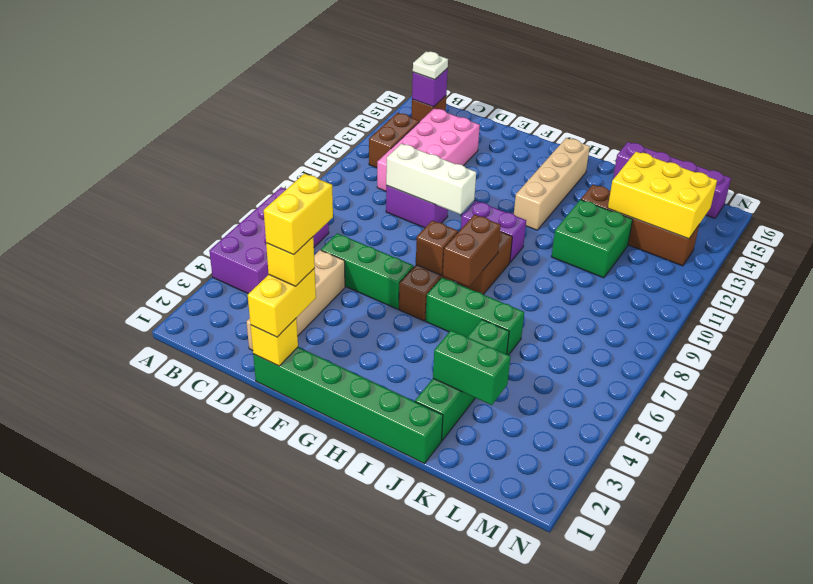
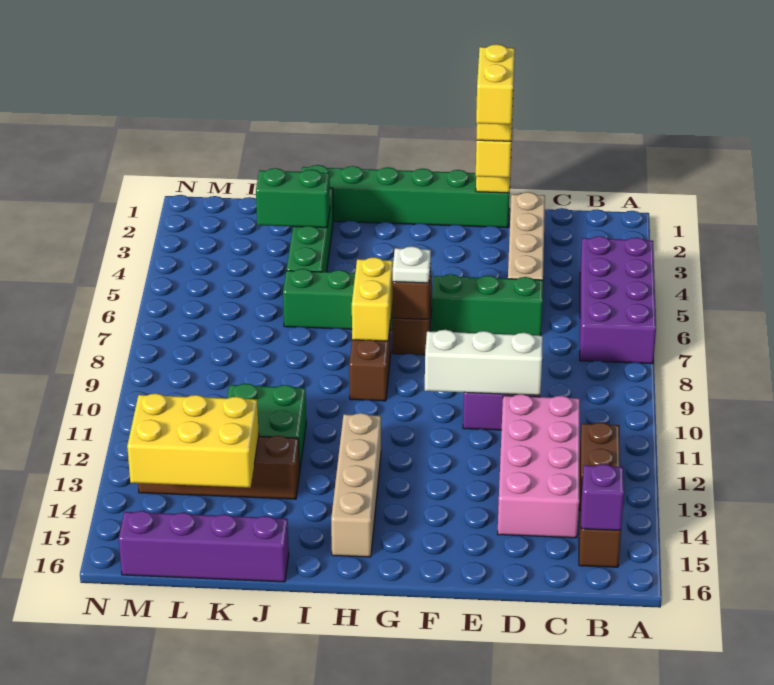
white plate B15 level 3 -> white plate G7 level 3
purple brick G10:H10 level 1 -> none
brown brick H7:H8 level 2 -> yellow brick H7:H8 level 2

